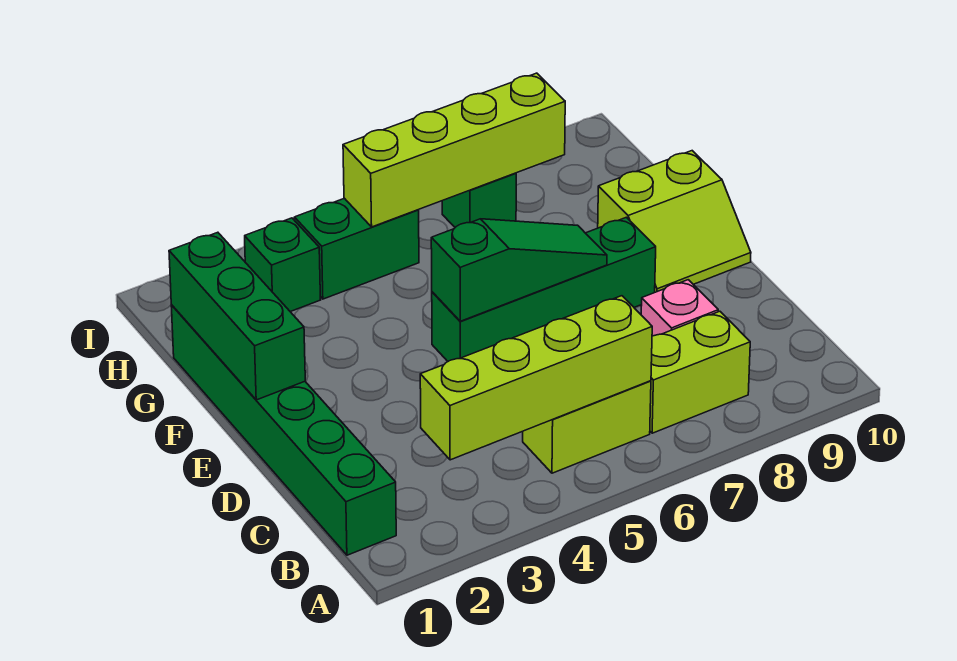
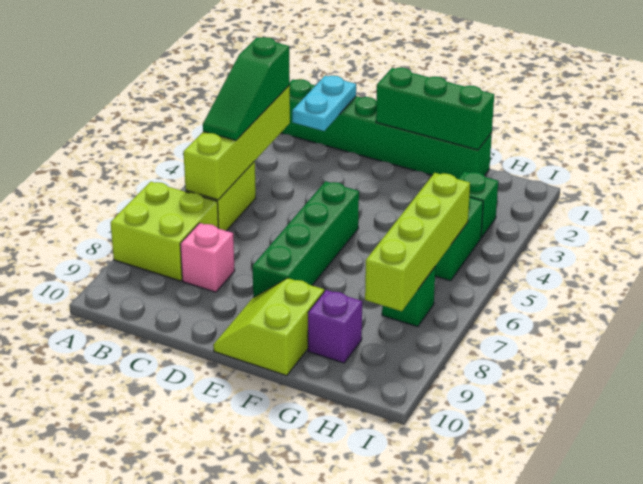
lime brick B7:B8 level 1 -> lime brick A7:B8 level 1
none -> cyan plate C1:C2 level 2
green slope E5:E7 level 2 top 5 -> green slope B3:B5 level 3 top 3
none -> purple brick G9 level 1

